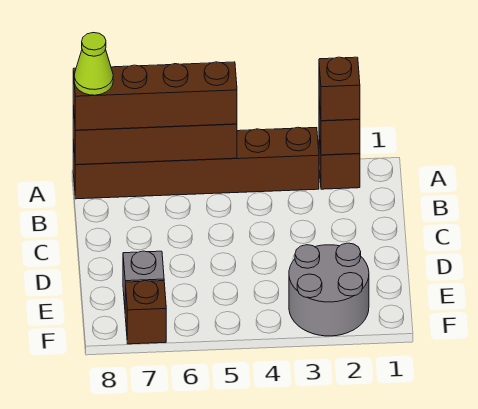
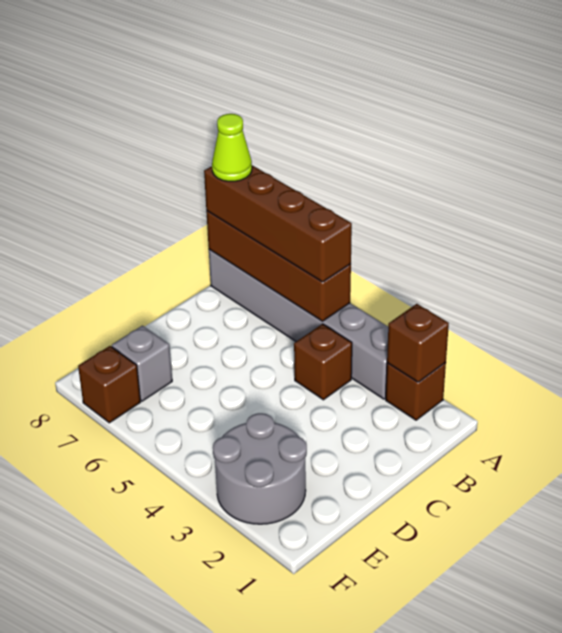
brown brick A2 level 3 -> brown brick B4 level 1
brown brick A3:A8 level 1 -> grey brick A3:A8 level 1

